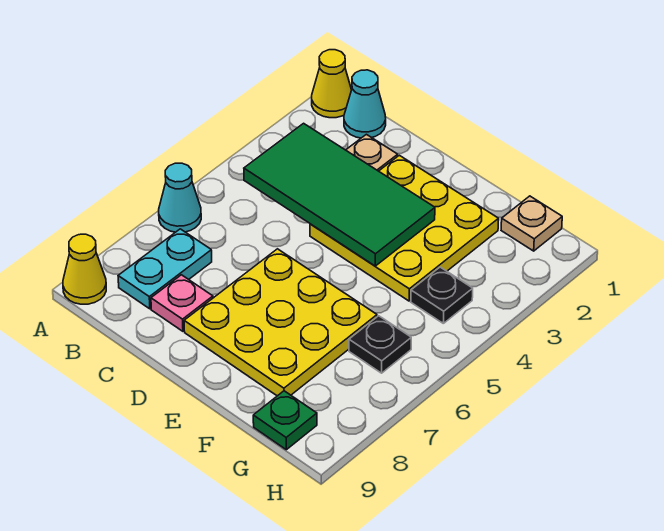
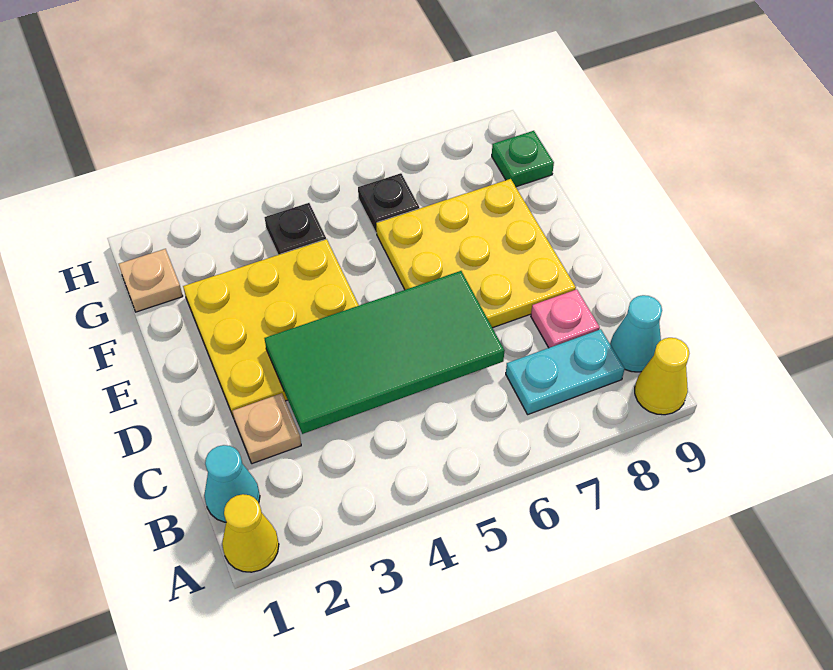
cyan cone A6 level 1 -> cyan cone B9 level 1
green tile B3:E4 level 2 -> green tile C3:D6 level 2

